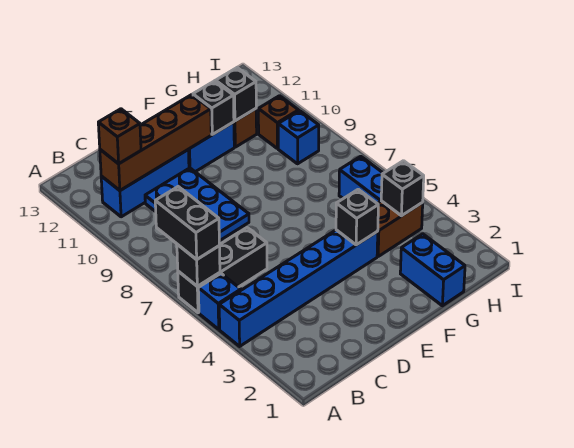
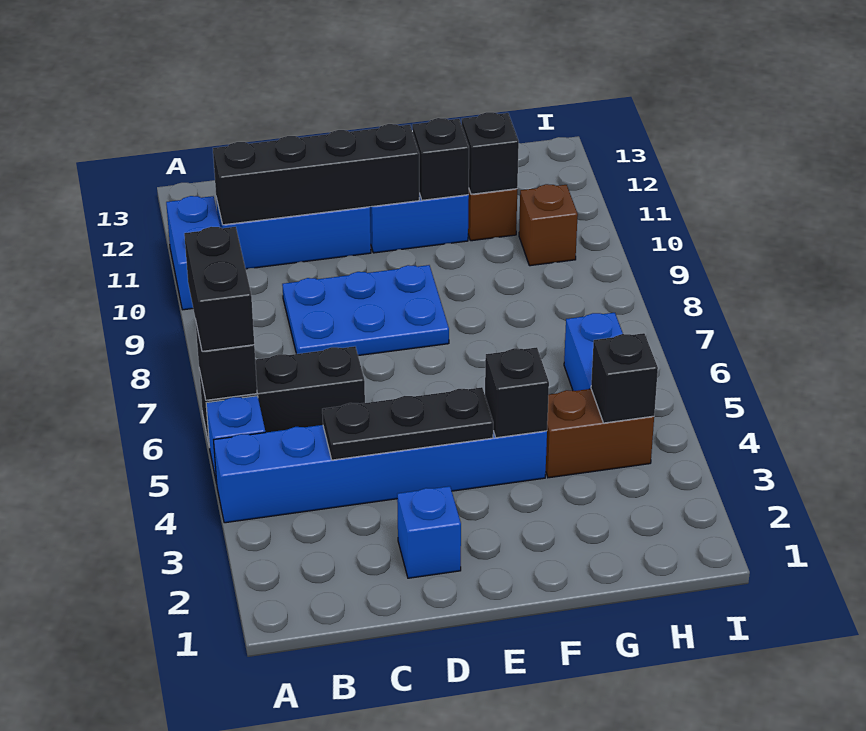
brown brick B11:E11 level 2 -> black brick B11:E11 level 2
brown brick B11 level 3 -> none
none -> black plate C4:E4 level 2
blue plate C8:D10 level 1 -> blue plate C8:E9 level 1
blue brick G1:G2 level 1 -> blue brick A10:A11 level 1
blue brick H9 level 1 -> blue brick D2 level 1

